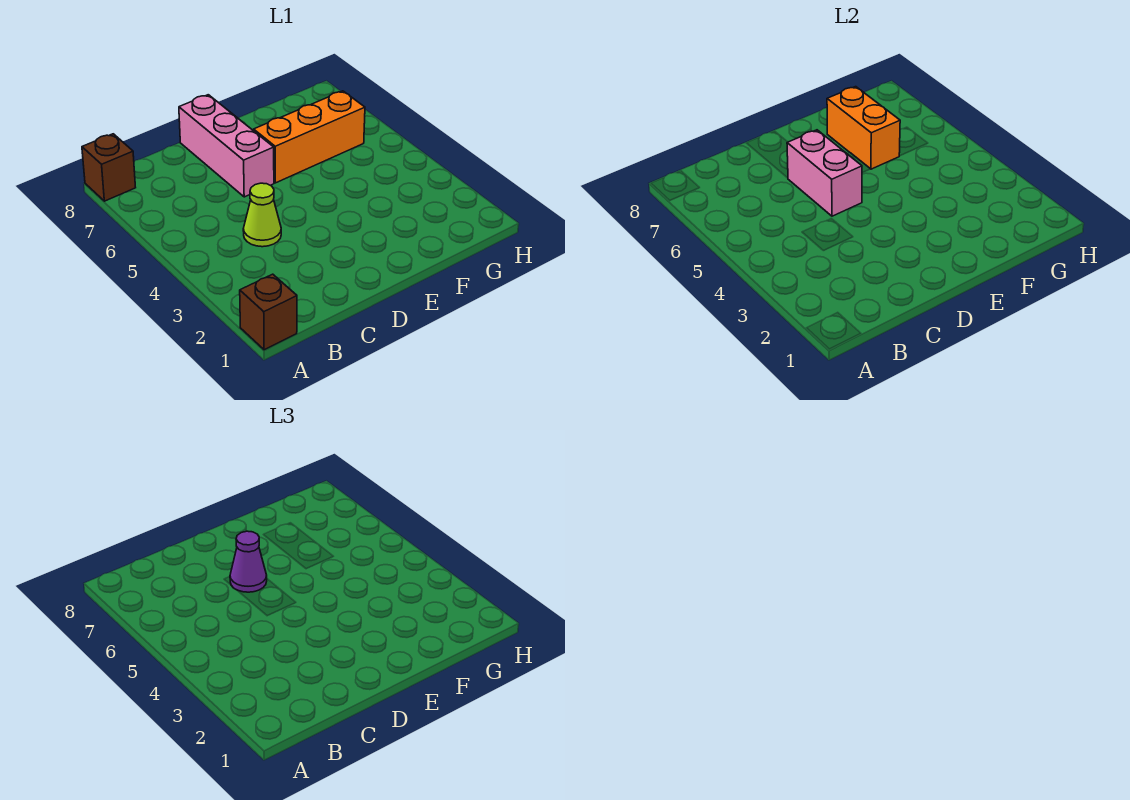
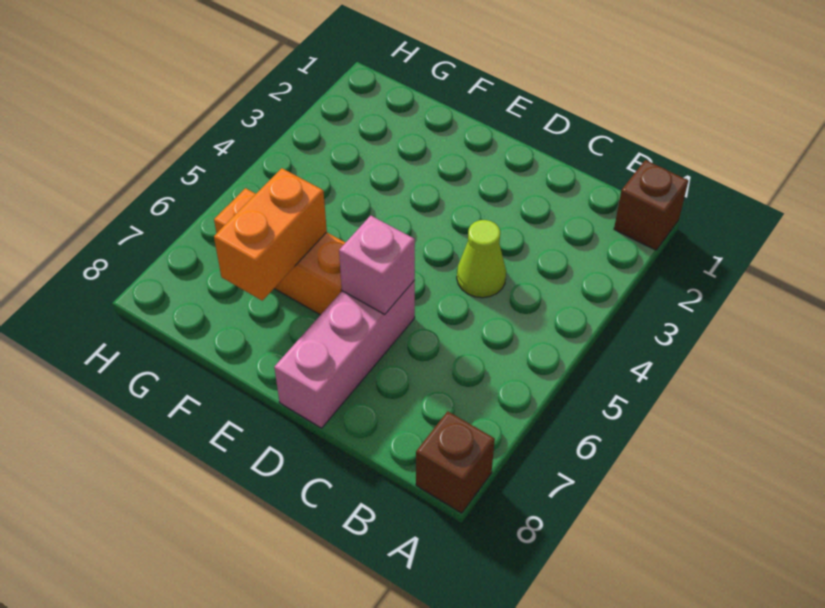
pink brick D5:D6 level 2 -> pink brick D6 level 2
purple cone D6 level 3 -> none

